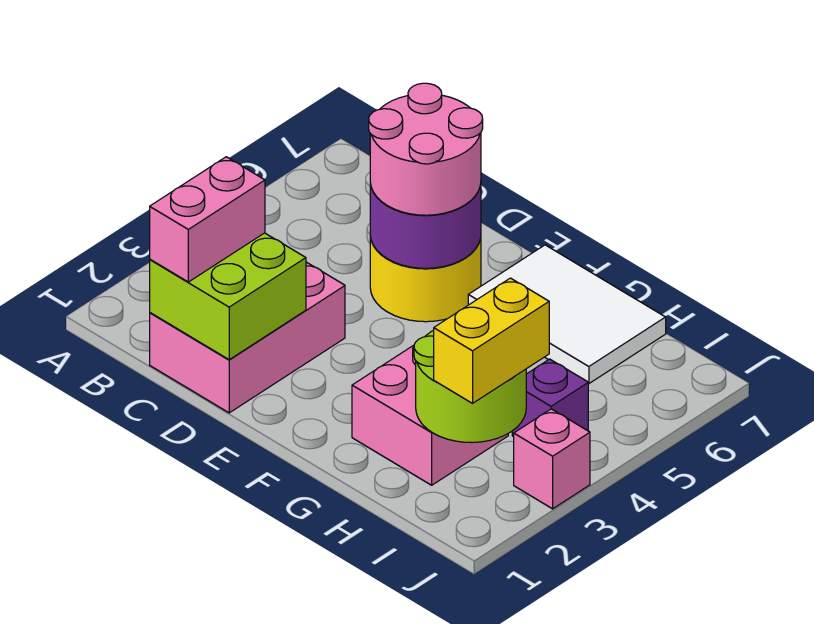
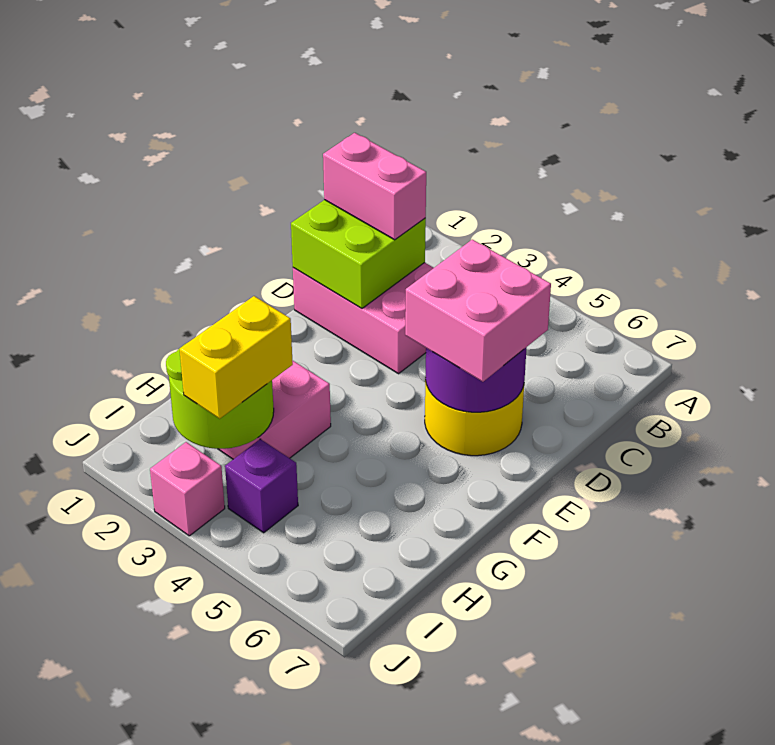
pink round brick D5:E6 level 3 -> pink brick D5:E6 level 3
white tile F6:H7 level 1 -> none
yellow brick I2:I3 level 3 -> yellow brick H3:I3 level 3

